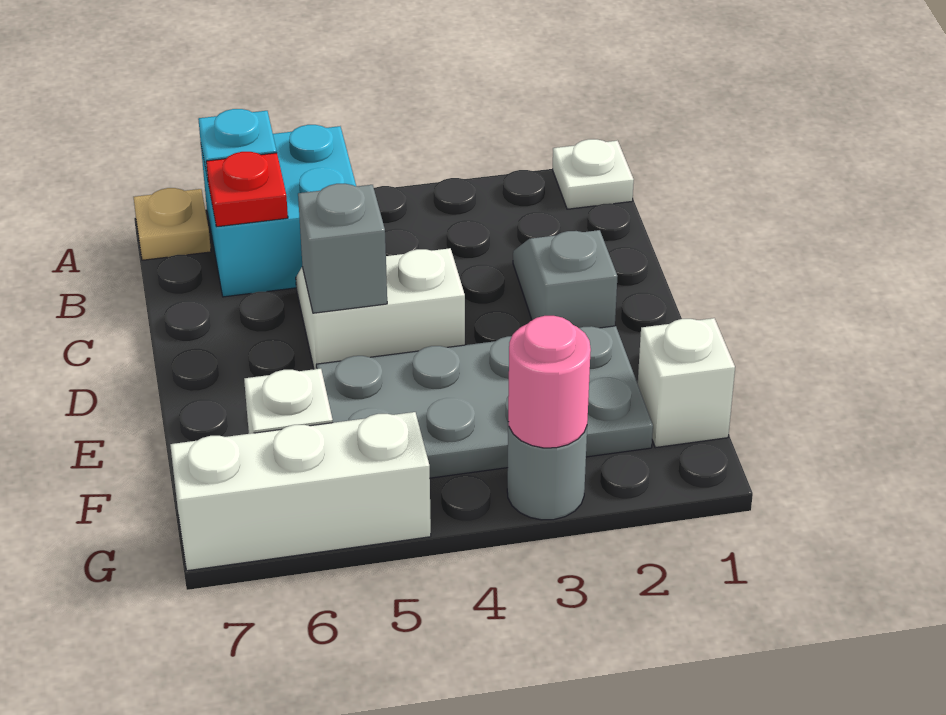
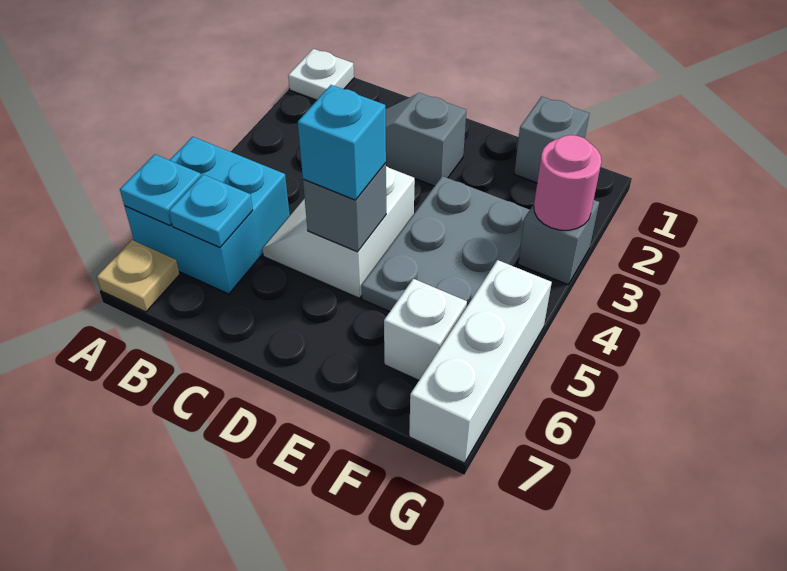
red plate B6 level 2 -> cyan plate B6 level 2
none -> cyan brick D5 level 3
grey plate E2:F5 level 1 -> grey plate E3:F5 level 1
white brick F1 level 1 -> grey brick F1 level 1
grey round brick G3 level 1 -> grey brick G3 level 1

